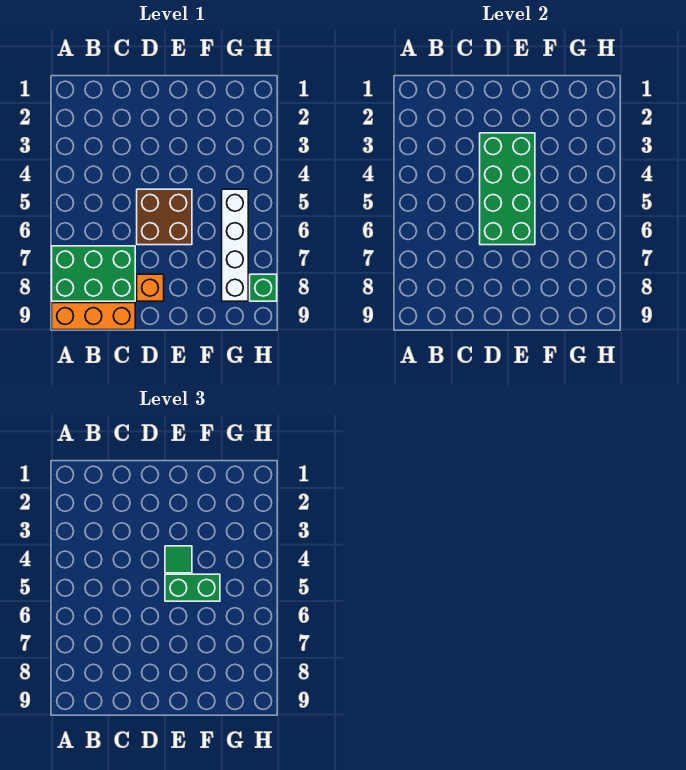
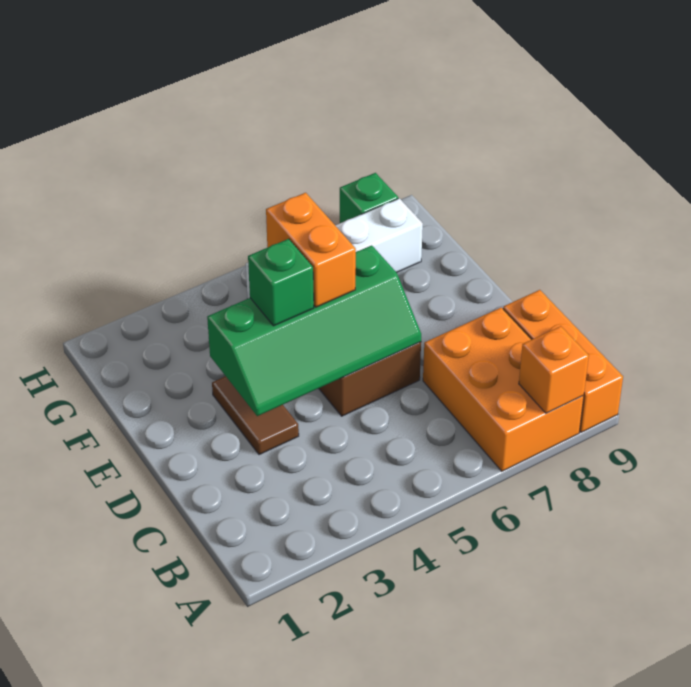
green brick A7:C8 level 1 -> orange brick A7:C8 level 1
none -> brown tile D3:E3 level 1
green brick D3:E6 level 2 -> green slope D3:E6 level 2 top E
orange brick D8 level 1 -> orange brick A8 level 2
green tile E4 level 3 -> green brick E4 level 3
green brick E5:F5 level 3 -> orange brick E5:F5 level 3

